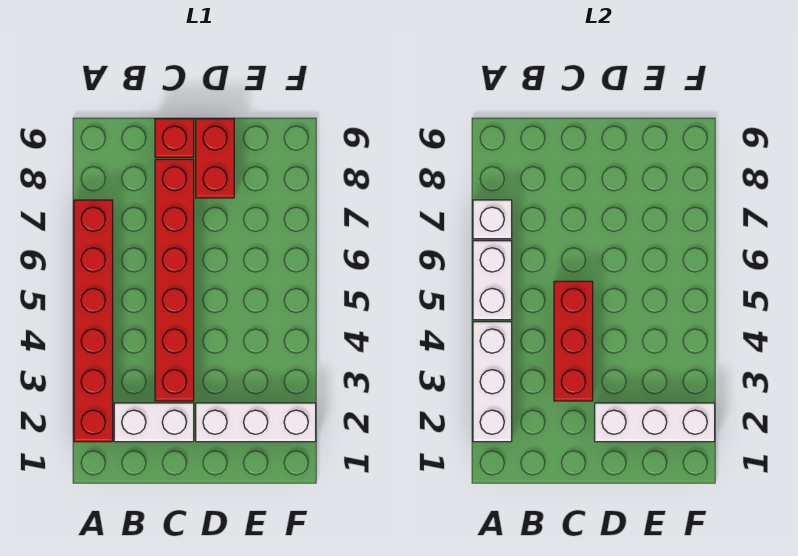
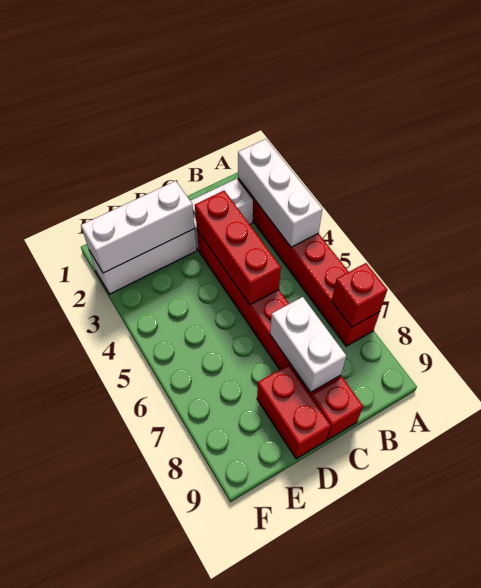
white brick A5:A6 level 2 -> white brick C7:C8 level 2
white brick A7 level 2 -> red brick A7 level 2

